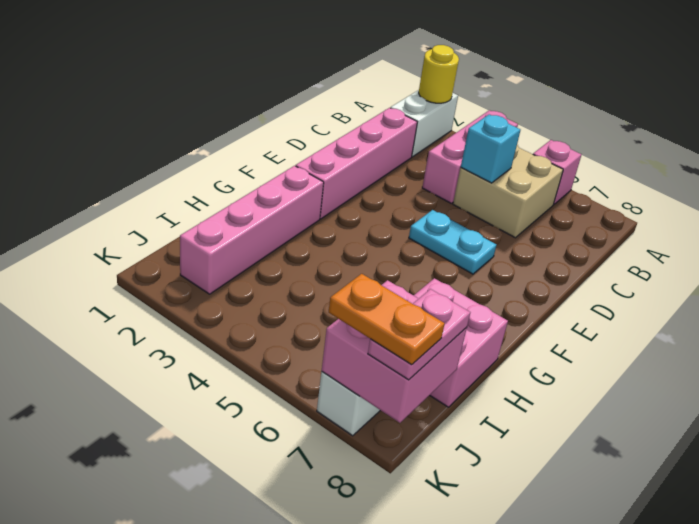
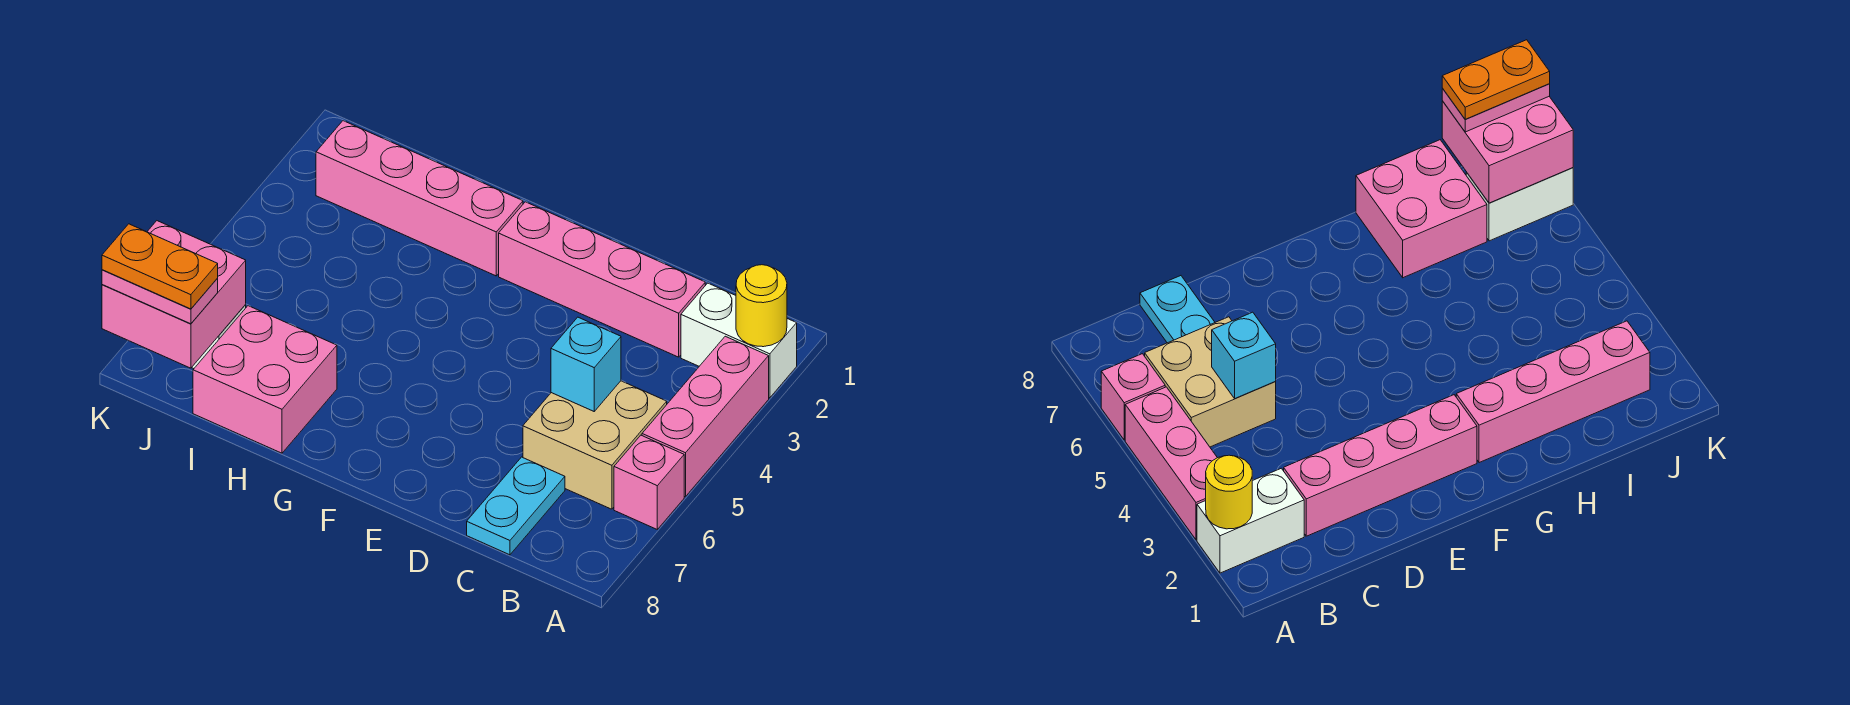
pink brick A4:C4 level 1 -> pink brick A3:A5 level 1
cyan plate E5:E6 level 1 -> cyan plate C7:C8 level 1
orange plate K7:K8 level 4 -> orange plate J8:K8 level 4

